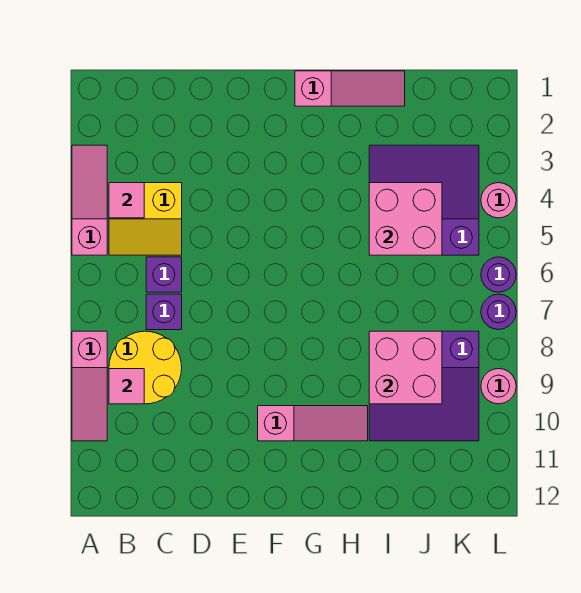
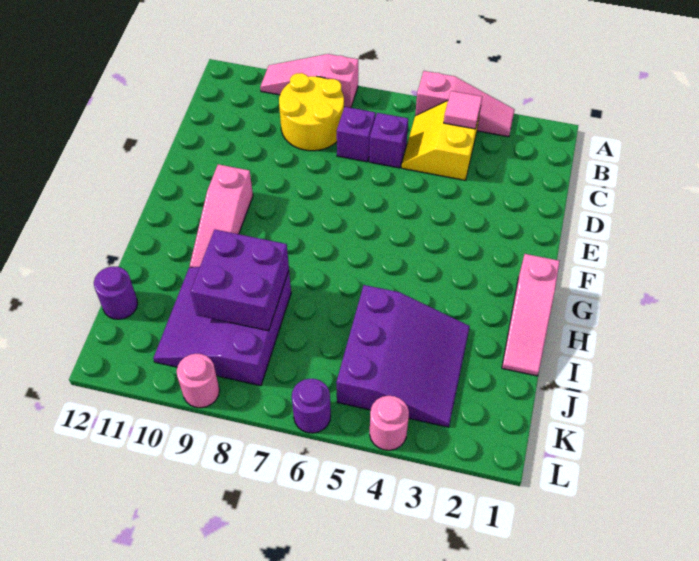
pink tile B9 level 2 -> none
pink brick I4:J5 level 2 -> none
pink brick I8:J9 level 2 -> purple brick I8:J9 level 2
purple round brick L7 level 1 -> purple round brick J12 level 1

